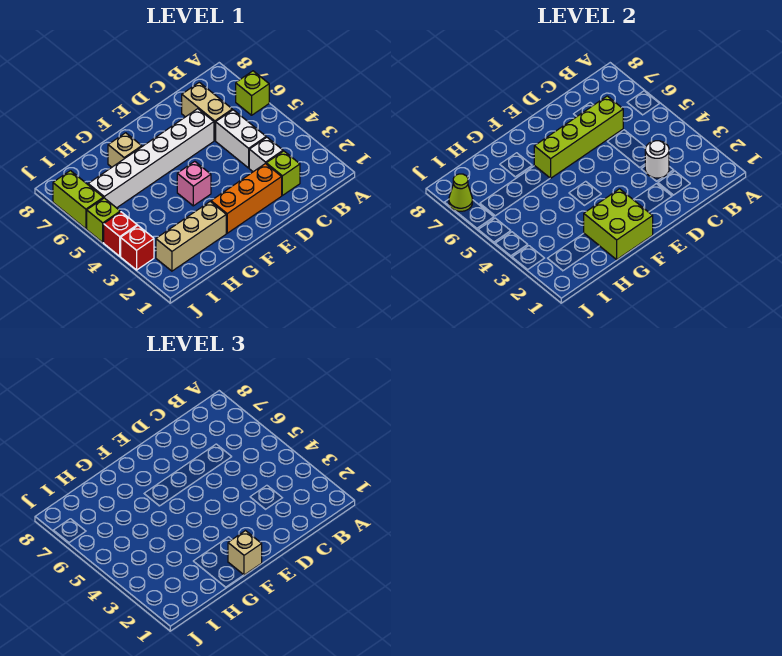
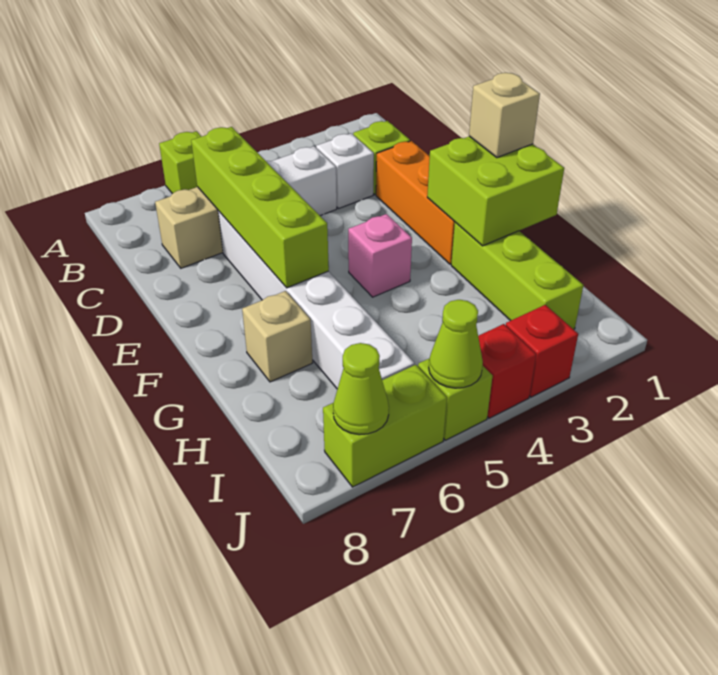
white round brick C3 level 2 -> none
tan brick G2:I2 level 1 -> lime brick G2:I2 level 1
none -> lime cone J5 level 2

